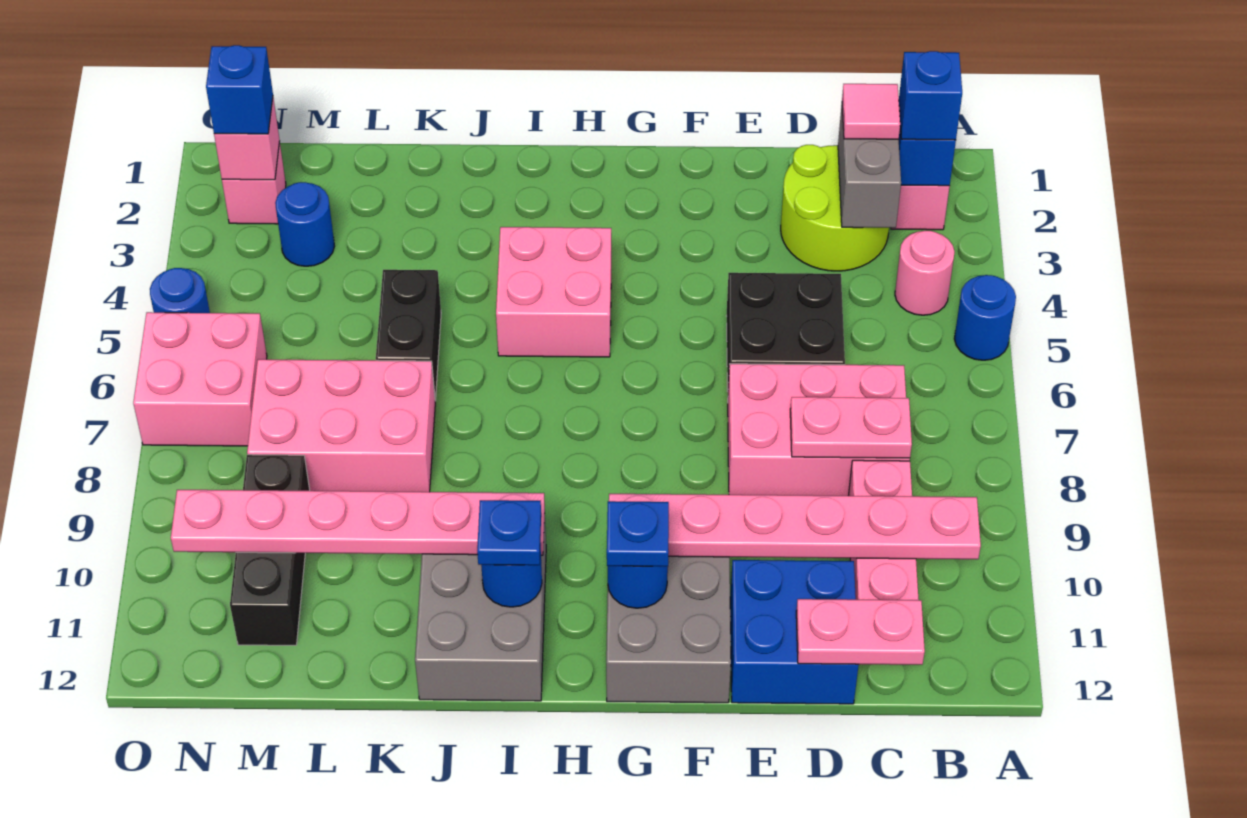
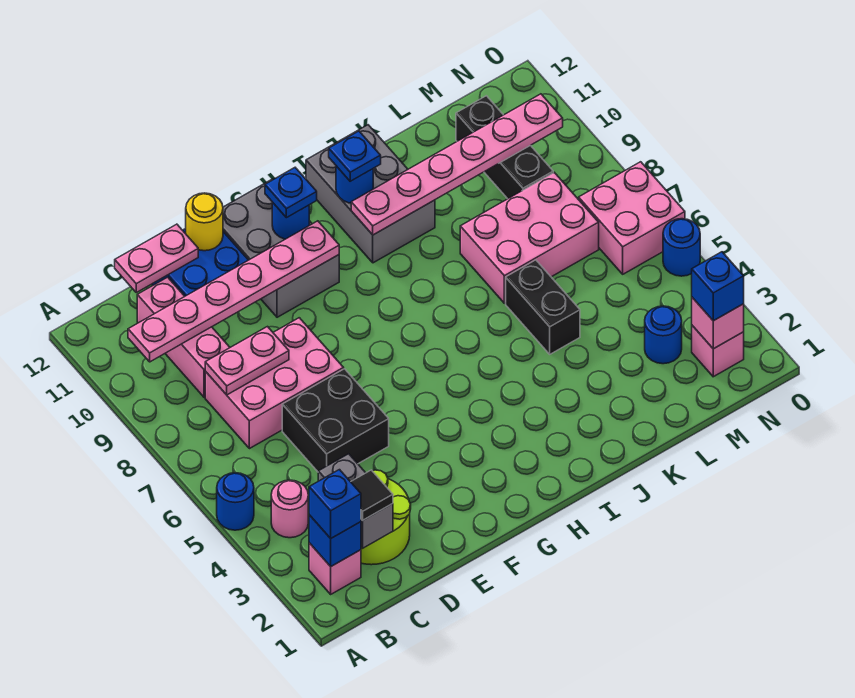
pink tile C2 level 3 -> black tile C2 level 3
none -> yellow round brick E12 level 2
pink brick H4:I5 level 1 -> none

